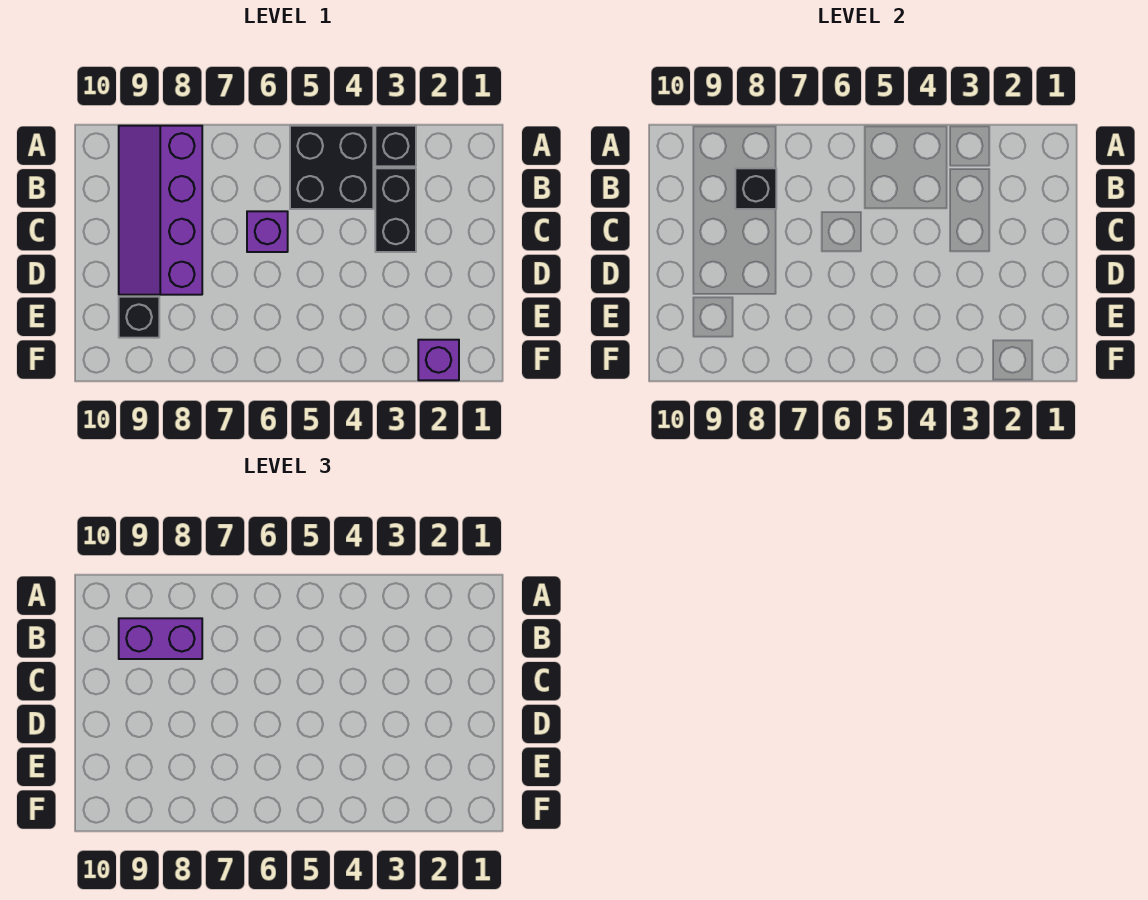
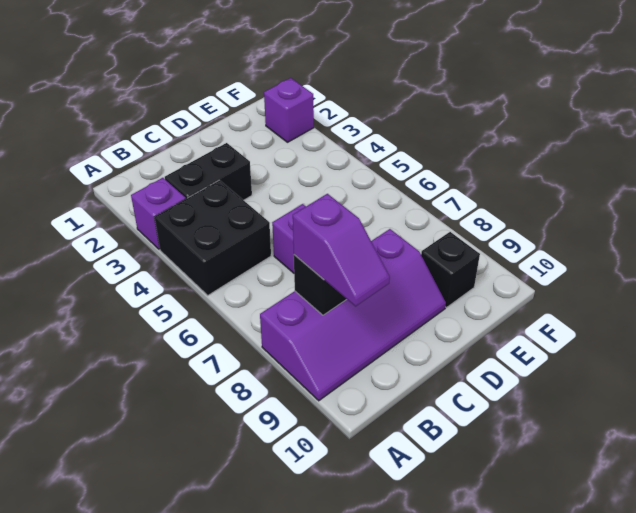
black brick A3 level 1 -> purple brick A3 level 1
purple brick B8:B9 level 3 -> purple slope B8:B9 level 3 top 8

